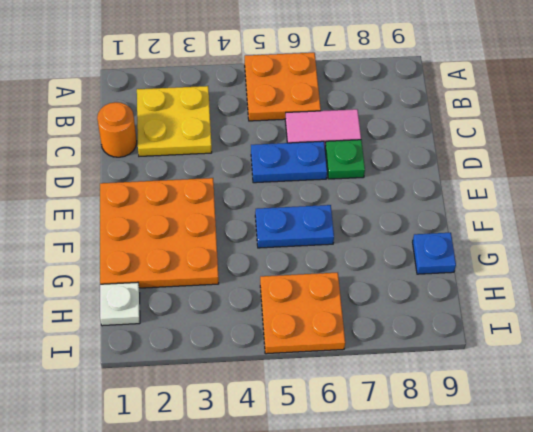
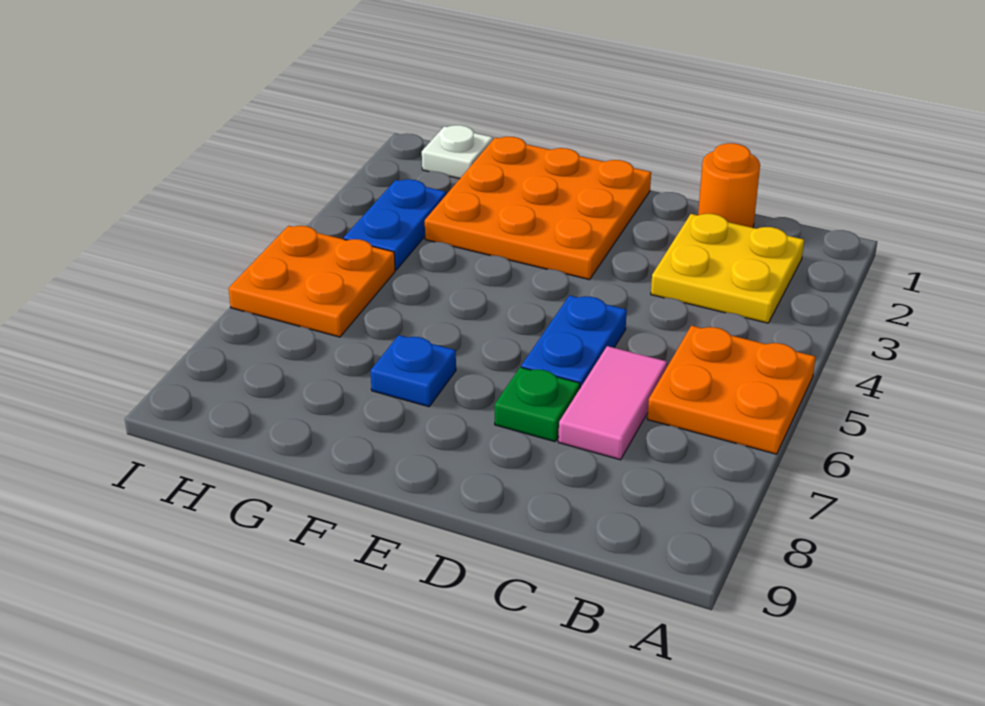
blue plate F5:F6 level 1 -> blue plate H3:H4 level 1
blue plate G9 level 1 -> blue plate F7 level 1

